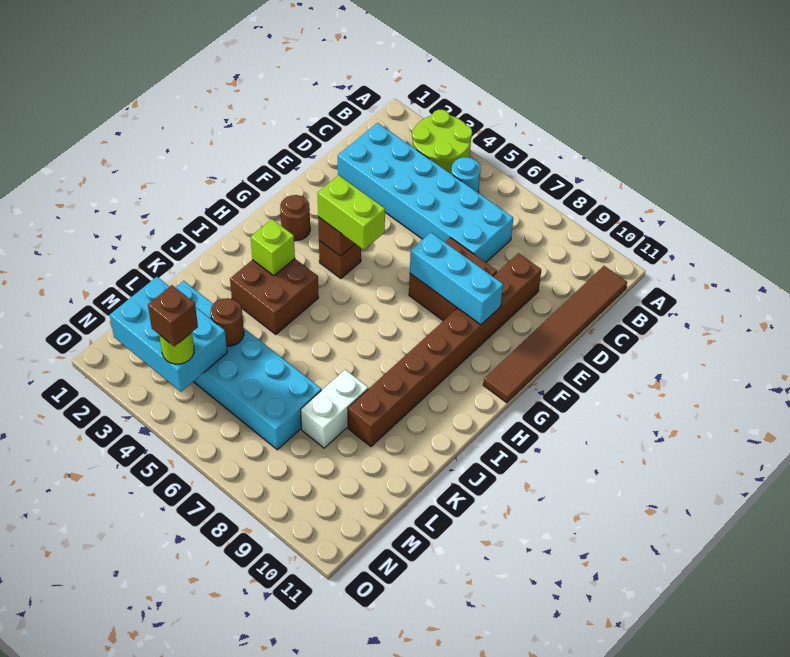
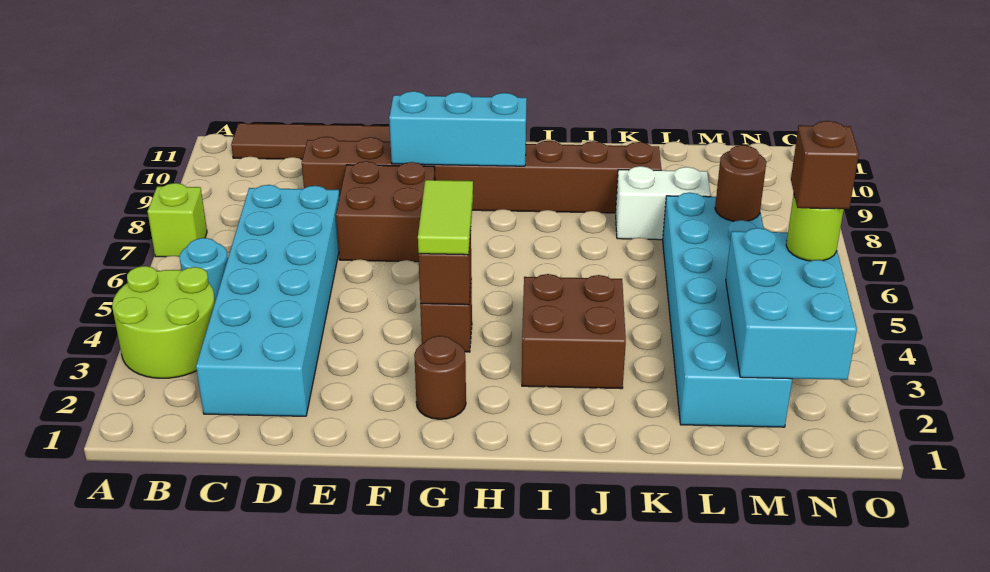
cyan brick F7:F9 level 2 -> cyan brick F9:H9 level 2
lime brick G4:G5 level 3 -> lime tile G4:G5 level 3
lime brick I3 level 2 -> lime brick A7 level 1
brown round brick L4 level 2 -> brown round brick M7 level 2

